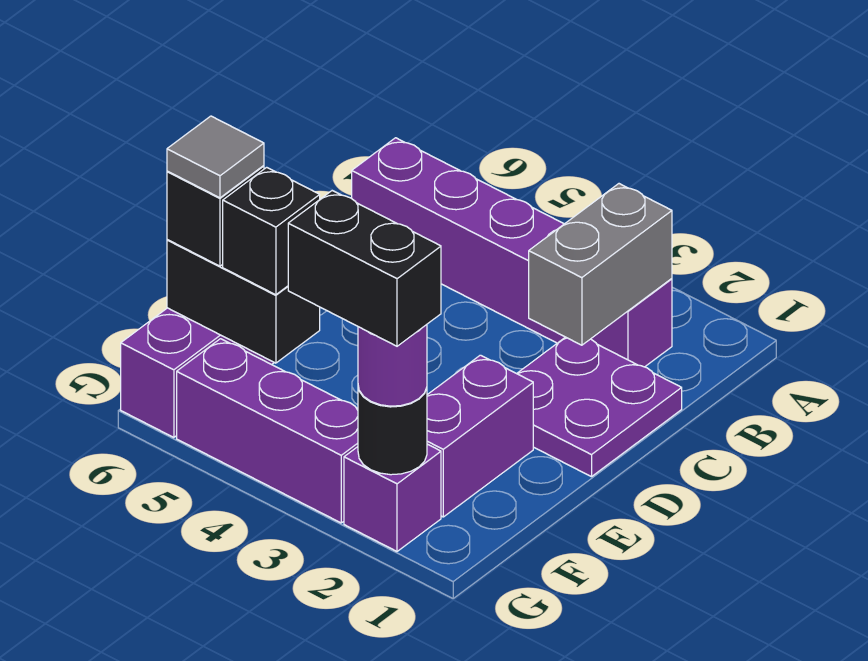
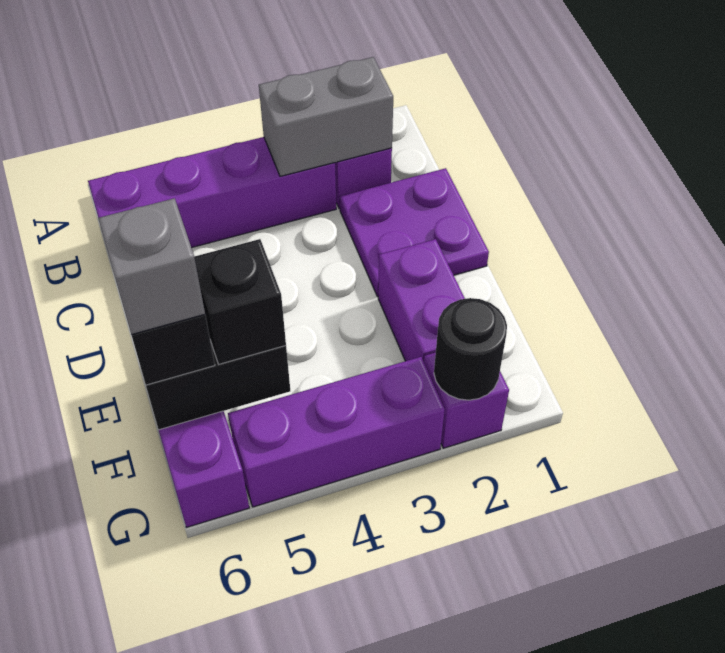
grey brick B2:C2 level 2 -> grey brick B2:B3 level 2
grey tile F6 level 4 -> grey brick F6 level 4
purple round brick G2 level 3 -> none
black brick G2:G3 level 4 -> none

